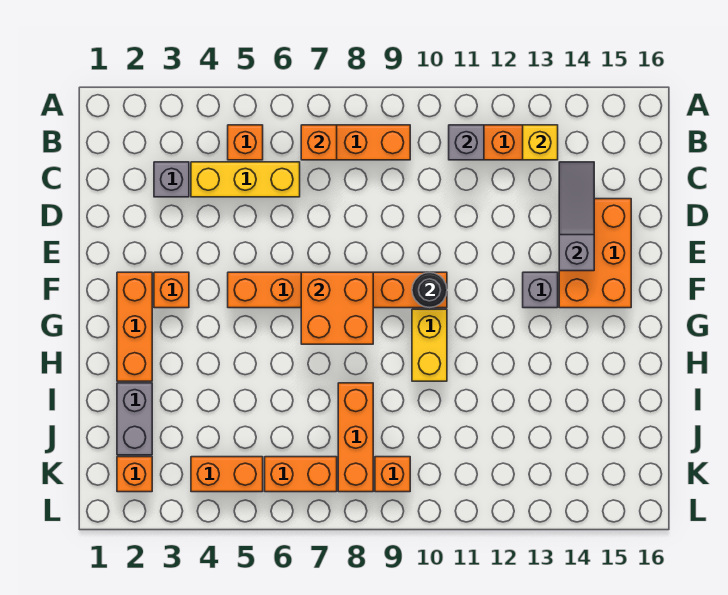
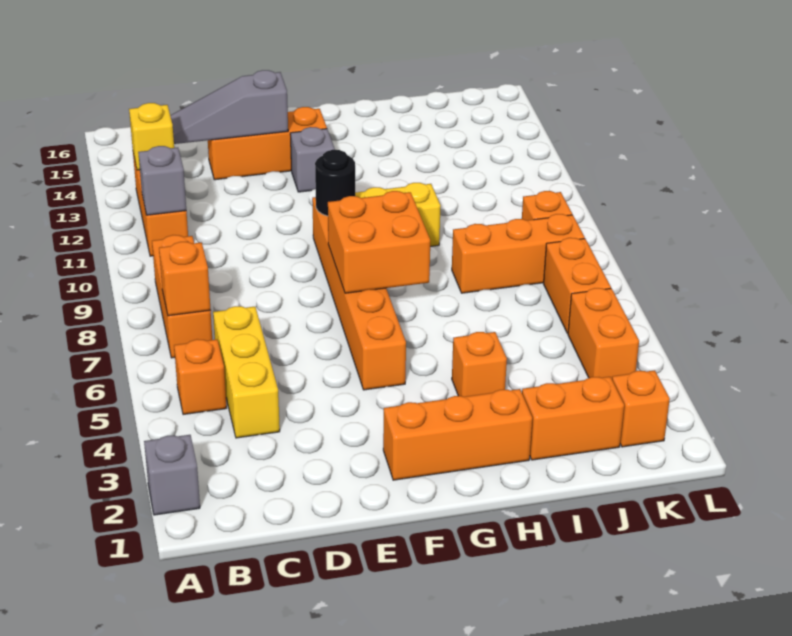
grey brick C3 level 1 -> grey brick A2 level 1
orange brick D14:F15 level 1 -> orange brick D14:F14 level 1
orange brick F3 level 1 -> orange brick H4 level 1
grey brick I2:J2 level 1 -> orange brick I2:J2 level 1

